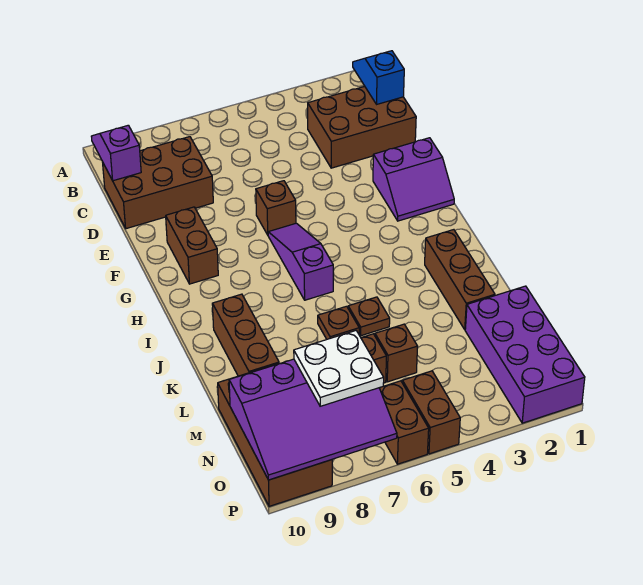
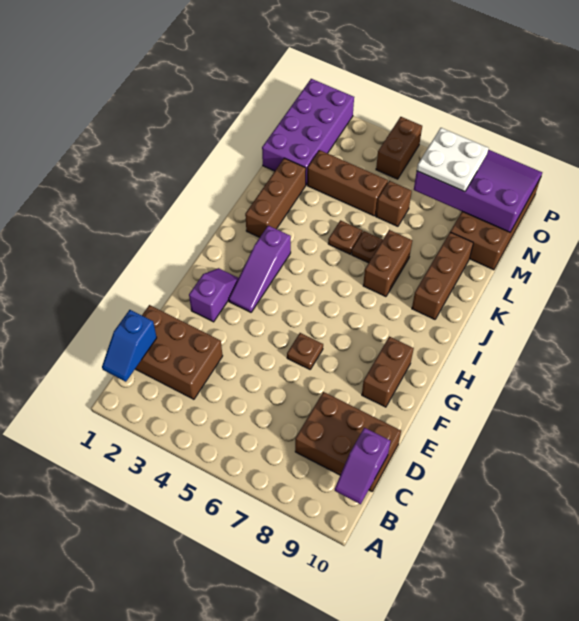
purple slope F1:G2 level 1 top F -> purple slope F2:G2 level 1 top F
brown brick F6 level 1 -> brown plate F6 level 1
purple slope G6:I6 level 1 top I -> purple slope G3:I3 level 1 top I
brown brick M5 level 1 -> brown brick M3:M5 level 1
brown brick O6:P6 level 1 -> brown brick J7:K7 level 1

